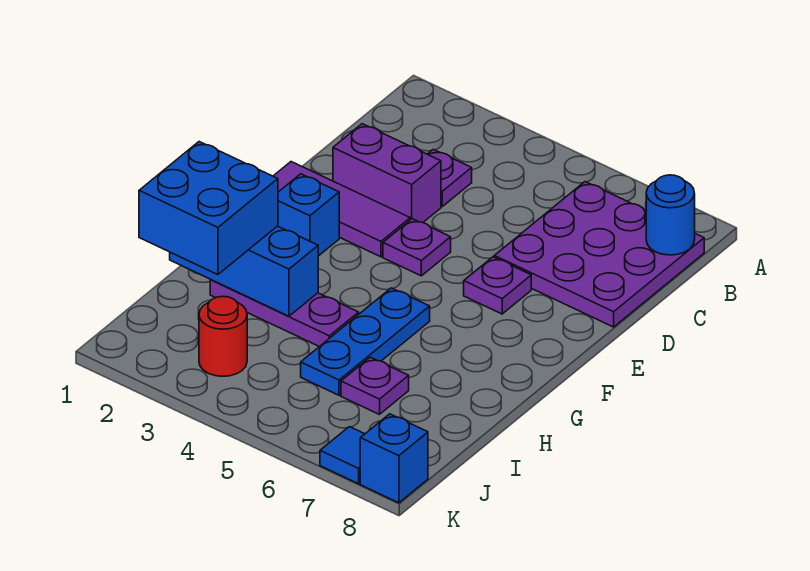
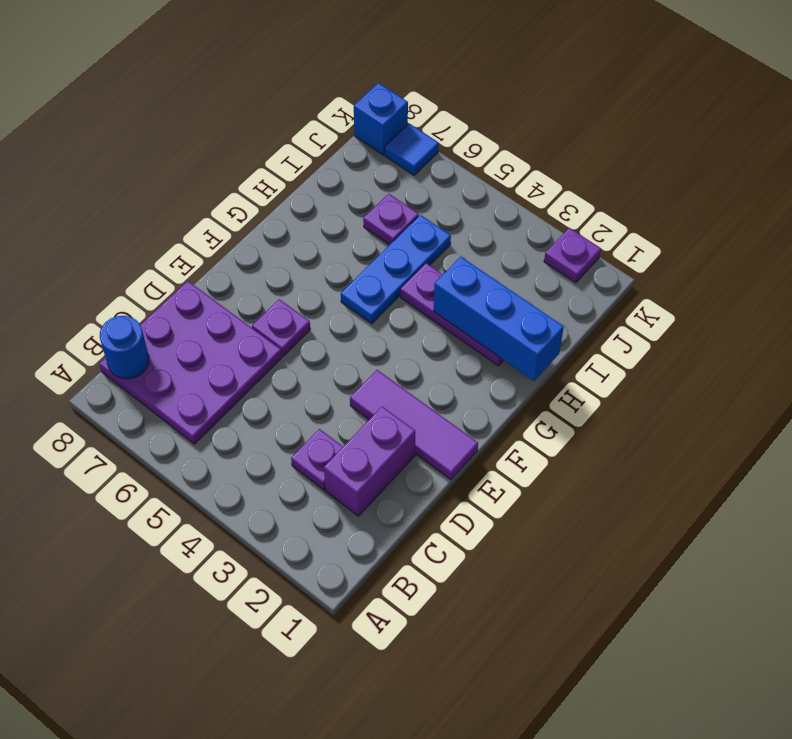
purple brick D2:D3 level 1 -> purple brick C2:D2 level 1
purple plate E4 level 1 -> purple plate K2 level 1
blue brick F2 level 1 -> none
blue brick H1:I2 level 3 -> none
red round brick J3 level 1 -> none

